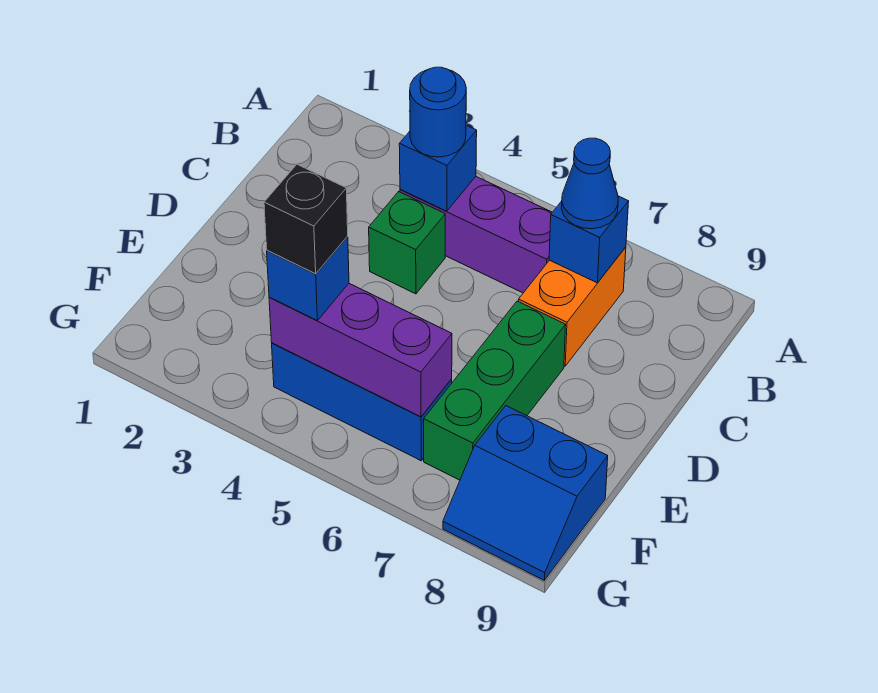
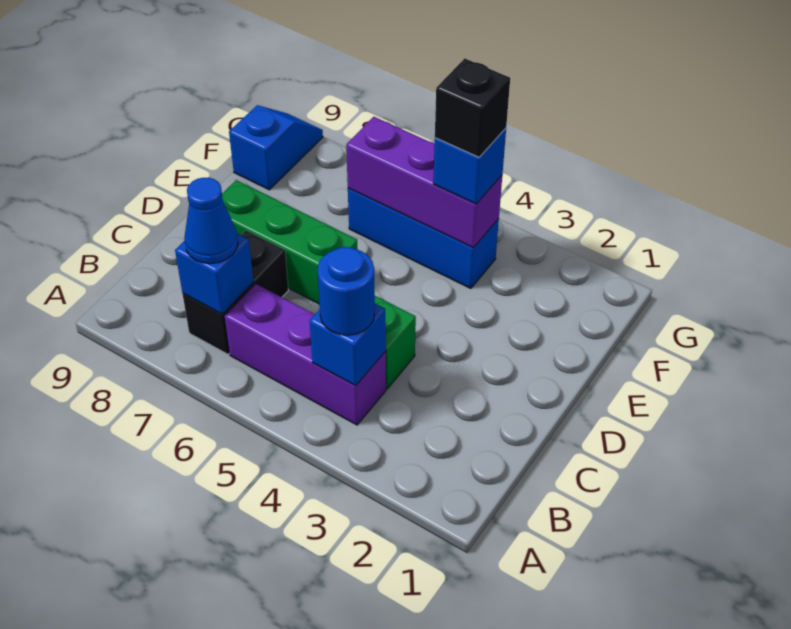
orange brick B7:C7 level 1 -> black brick B7:C7 level 1
green brick D7:F7 level 1 -> green brick D6:D8 level 1
blue slope F8:G9 level 1 top F -> blue slope F9:G9 level 1 top F

